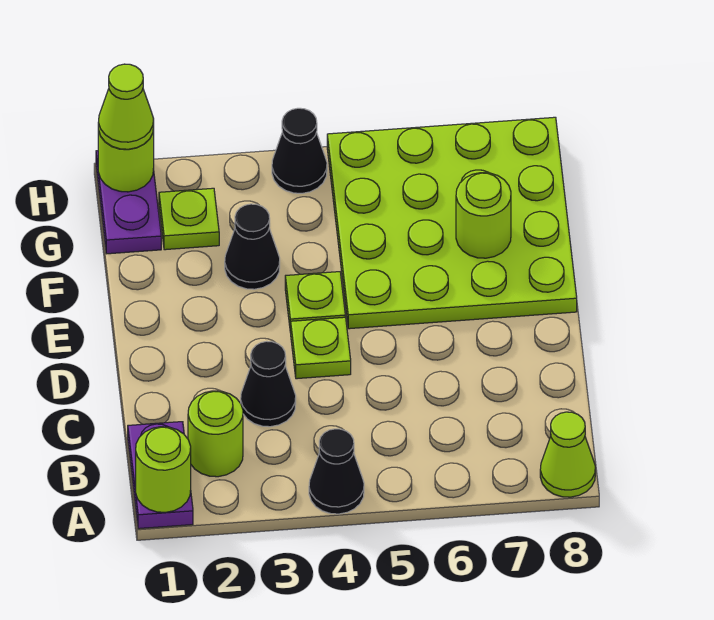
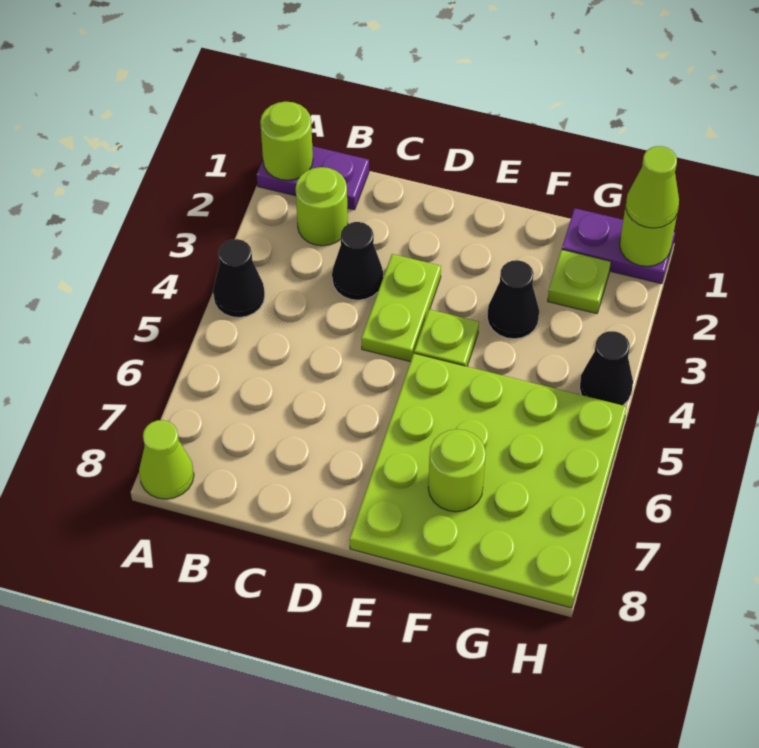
lime plate D4 level 1 -> lime plate D3:D4 level 1

